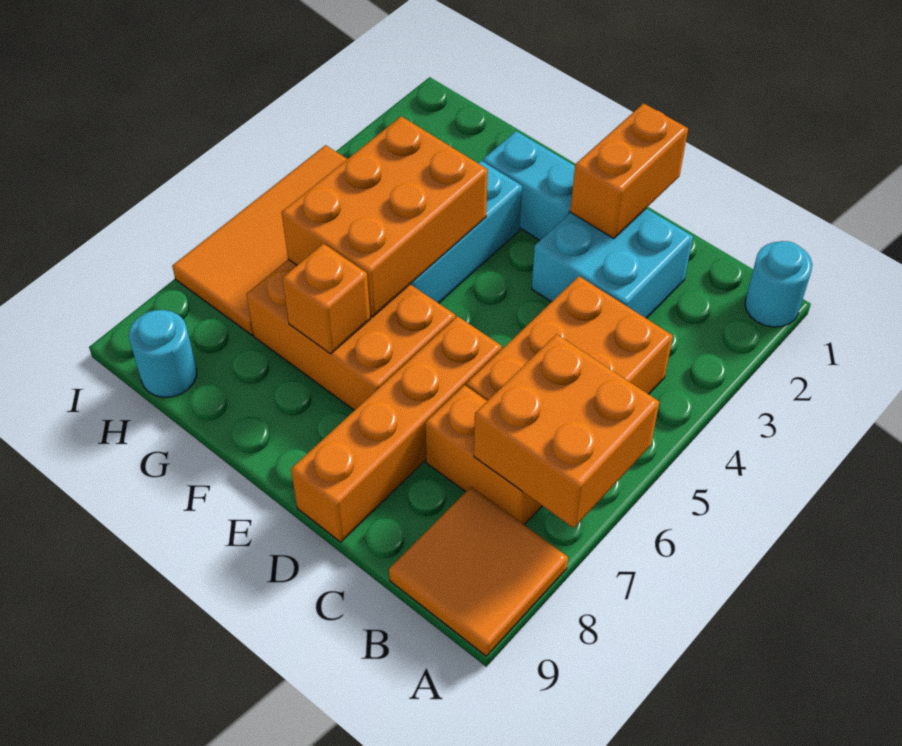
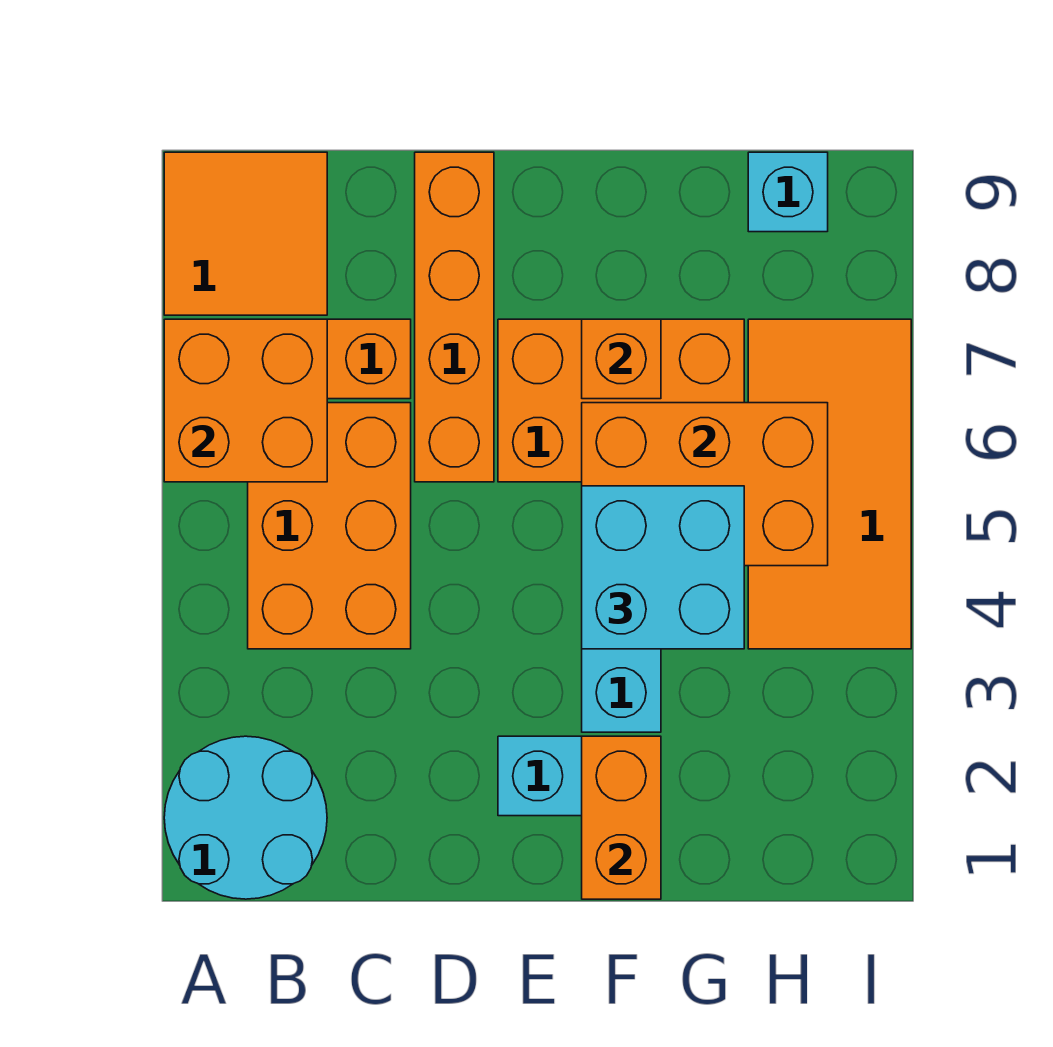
cyan round brick A1 level 1 -> cyan round brick A1:B2 level 1
cyan brick C2:D3 level 1 -> cyan brick F4:G5 level 3
orange brick D1:D2 level 2 -> orange brick F1:F2 level 2
orange brick F4:G6 level 2 -> orange brick F5:H6 level 2
cyan round brick H9 level 1 -> cyan brick H9 level 1

